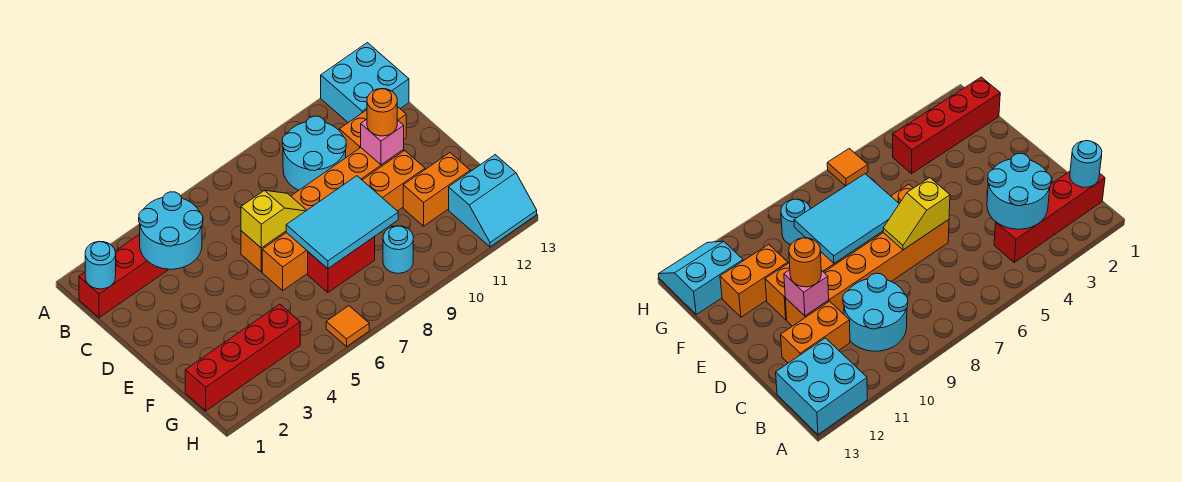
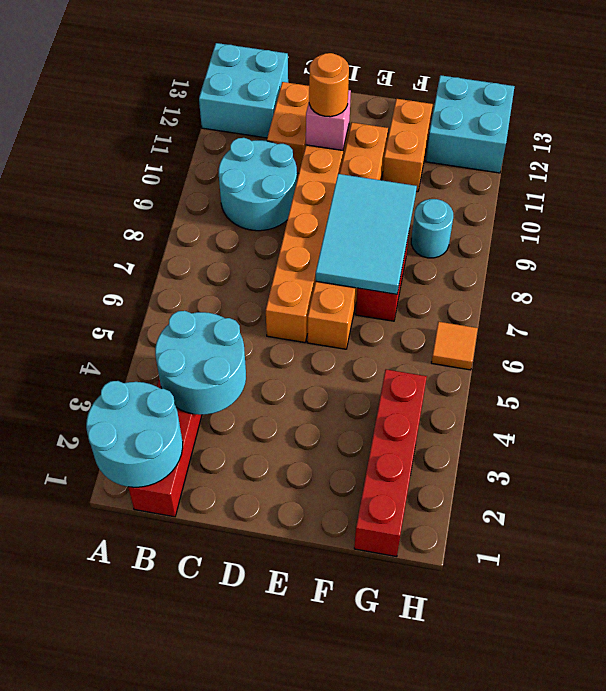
cyan round brick B1 level 2 -> cyan round brick A1:B2 level 2
yellow slope D6:D7 level 2 top 6 -> none
cyan slope G12:H13 level 1 top G -> cyan brick G12:H13 level 1

